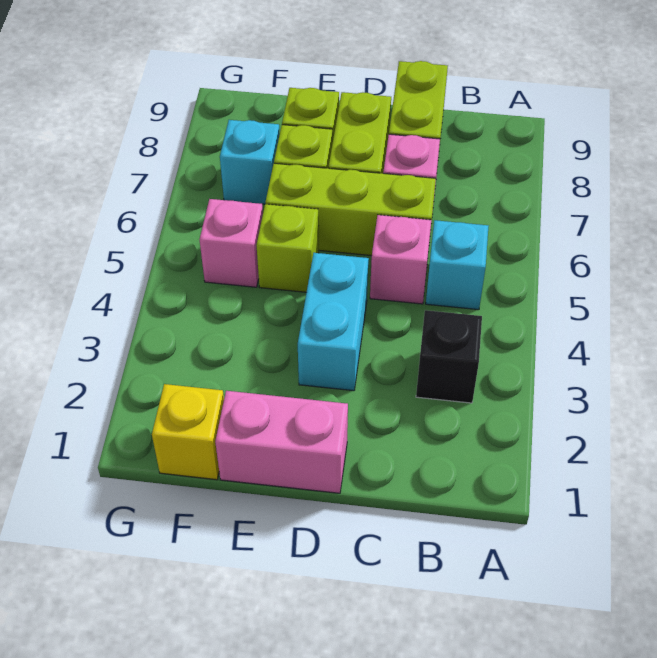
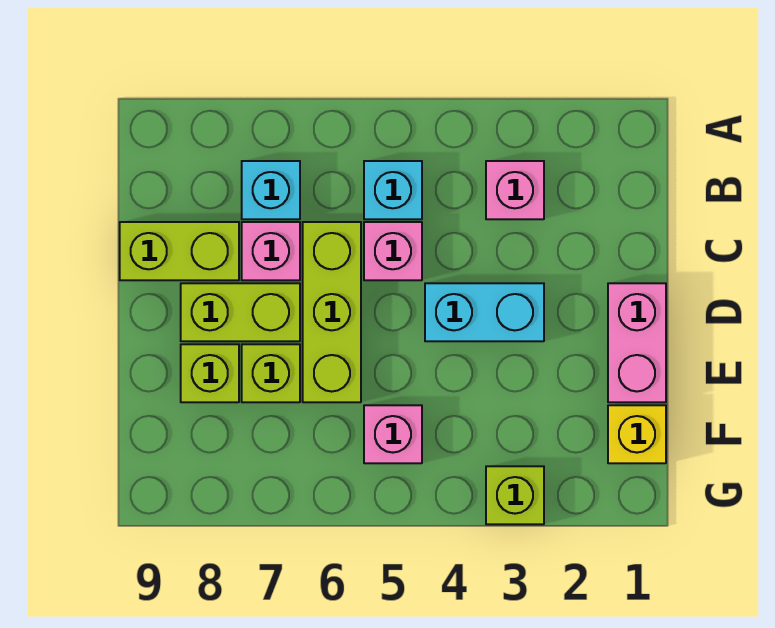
black brick B3 level 1 -> pink brick B3 level 1
lime brick E5 level 1 -> lime brick G3 level 1
cyan brick F7 level 1 -> cyan brick B7 level 1

